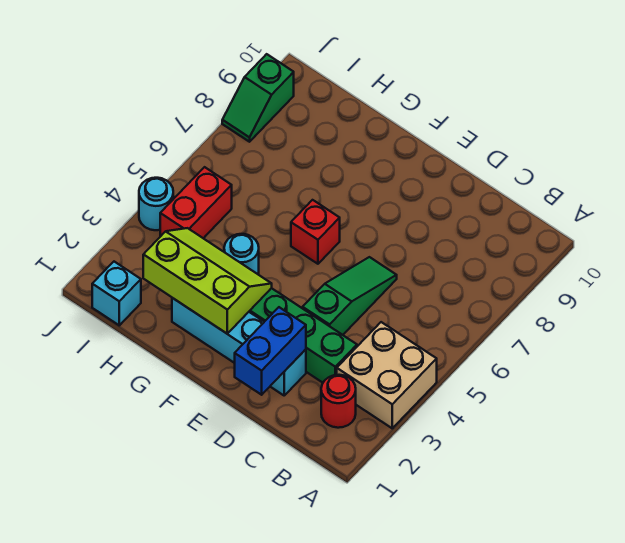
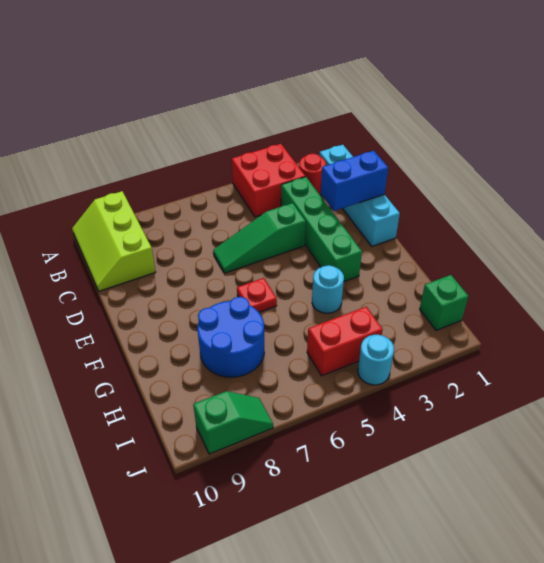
tan brick A3:B4 level 1 -> red brick A3:B4 level 1
cyan brick D2:G2 level 1 -> cyan brick B1:E1 level 1
lime slope F2:H3 level 2 top 2 -> lime slope A9:C10 level 1 top 9
red brick F6 level 1 -> red plate F6 level 1
none -> blue round brick G7:H8 level 1
cyan brick I1 level 1 -> green brick I1 level 1

